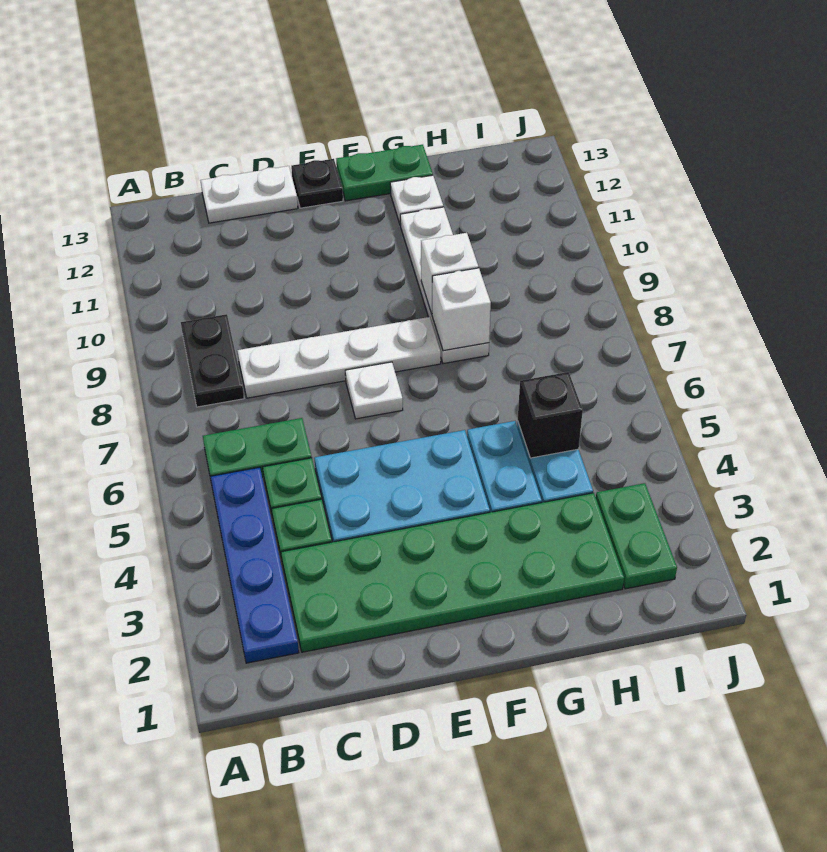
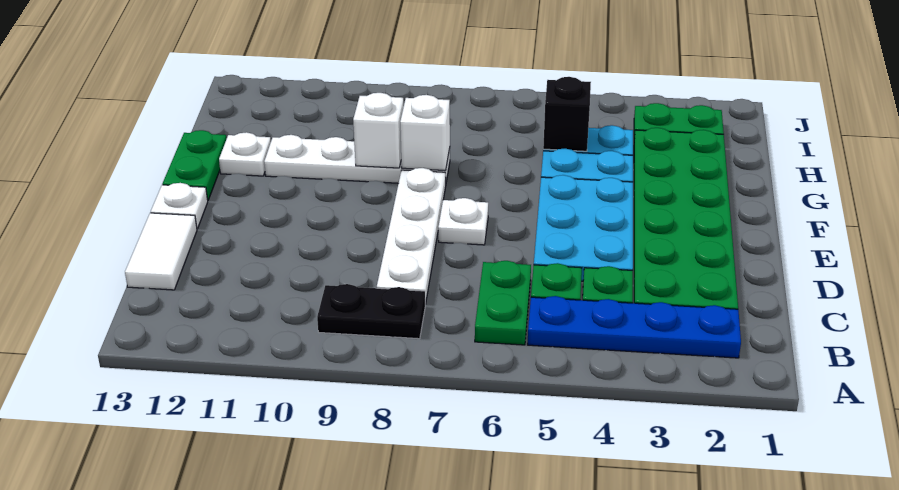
white plate C13:D13 level 1 -> white tile C13:D13 level 1
black plate E13 level 1 -> white plate E13 level 1

